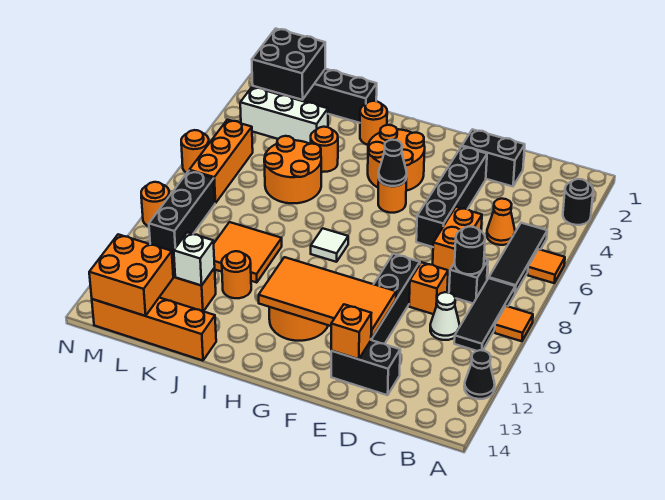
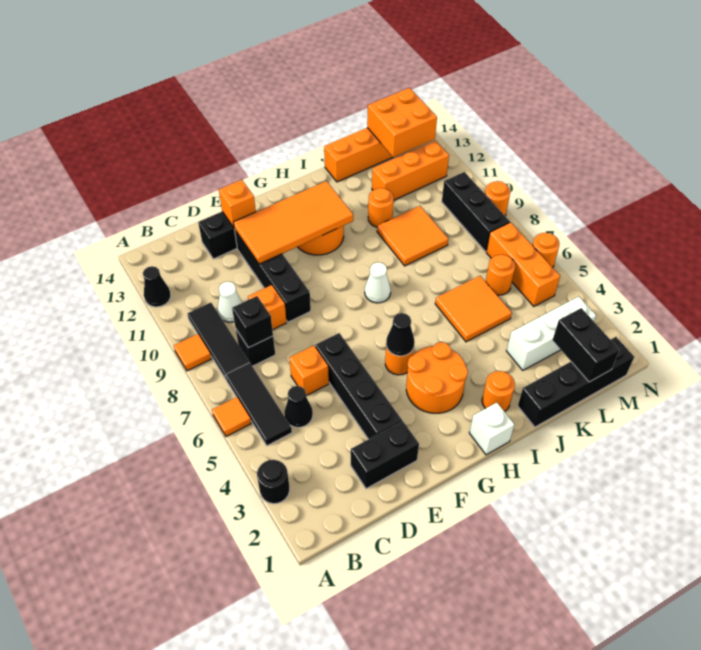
orange cone C5 level 1 -> black cone C5 level 1
black round brick C8 level 2 -> black brick C8 level 2
orange brick D6:D7 level 1 -> orange brick D6 level 1
white tile H8 level 1 -> white cone H8 level 1
orange round brick J4 level 1 -> orange round brick L6 level 1
orange round brick J5:K6 level 1 -> orange tile J5:K6 level 1
white brick K12 level 2 -> white brick H1 level 1
black brick L1:M2 level 2 -> black brick L1:L2 level 2

